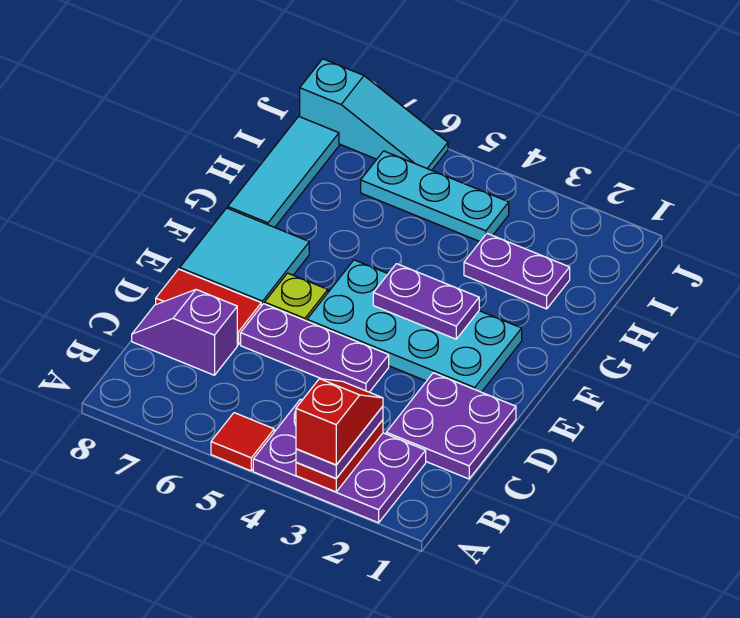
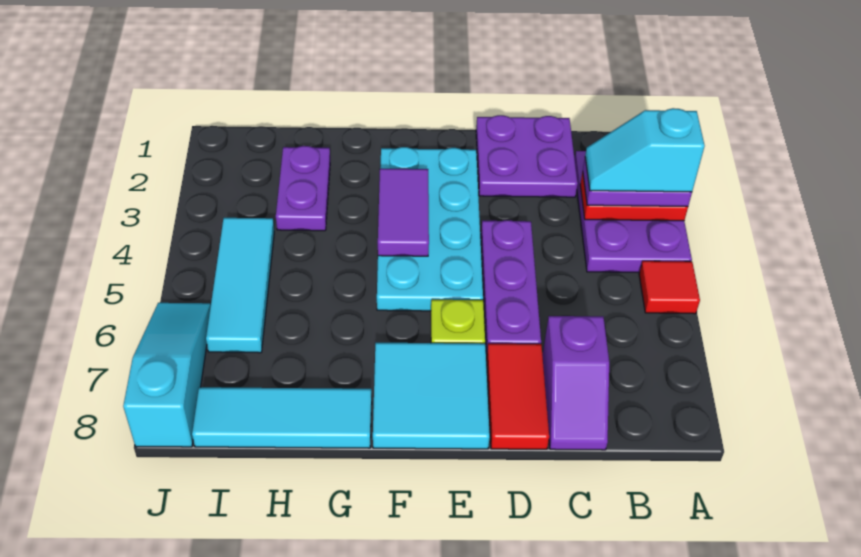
red slope A3:B3 level 4 top A -> cyan slope A3:B3 level 4 top A
purple plate F3:F4 level 2 -> purple tile F3:F4 level 2
cyan plate I4:I6 level 1 -> cyan tile I4:I6 level 1

